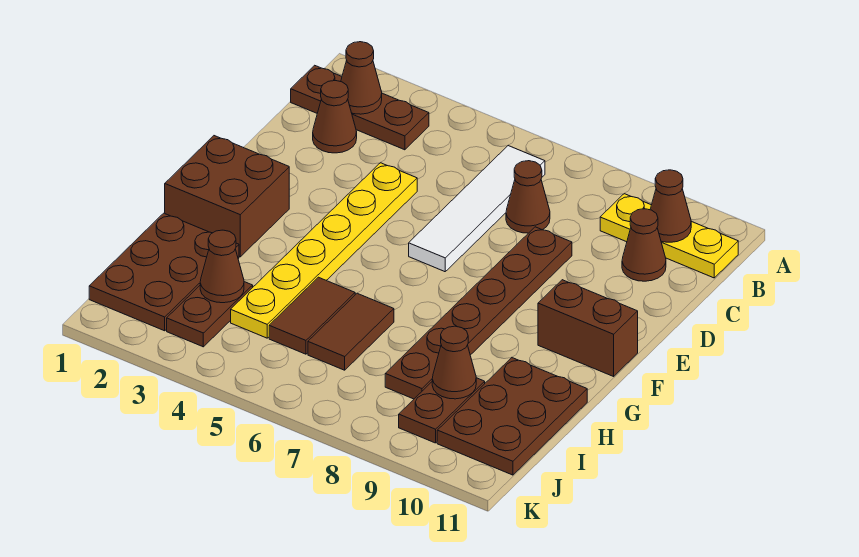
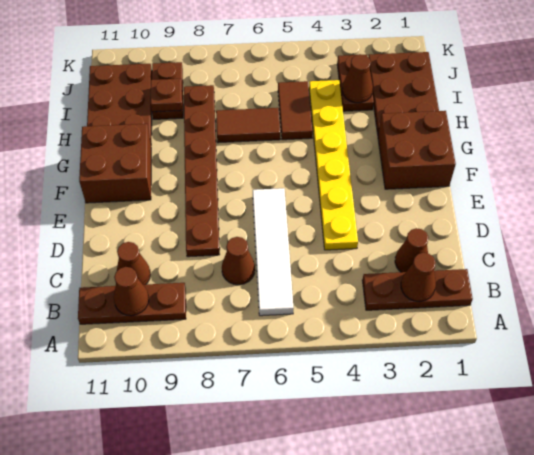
yellow plate B9:B11 level 1 -> brown plate B9:B11 level 1
brown brick F10:F11 level 1 -> brown brick F10:G11 level 1
brown tile H6:I6 level 1 -> brown tile H6:H7 level 1
brown cone I9 level 2 -> brown plate I9 level 2

